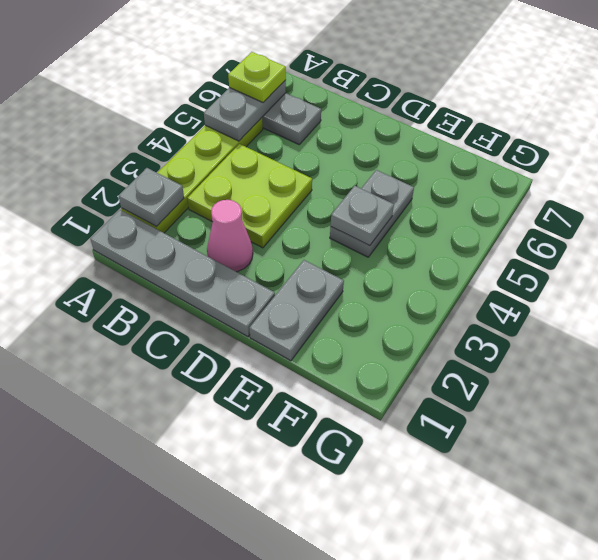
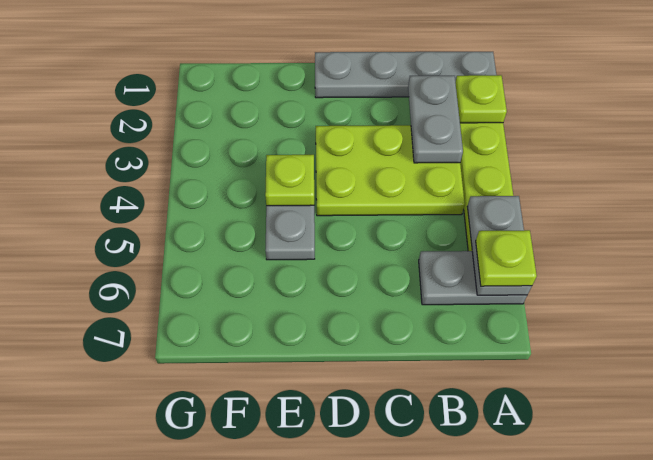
grey plate A2 level 2 -> lime plate A2 level 2
lime plate B3:C4 level 1 -> lime plate B3:D4 level 1
pink cone C2 level 1 -> none
grey plate E1:E2 level 1 -> grey plate B2:B3 level 2
grey plate E4 level 2 -> lime plate E4 level 2

